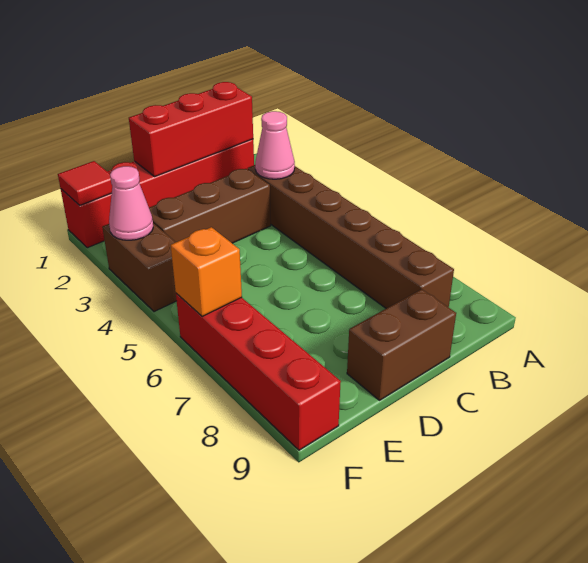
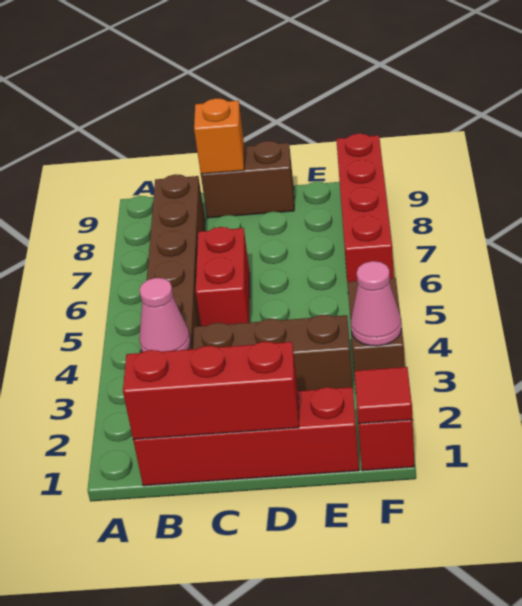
none -> red brick C5:C6 level 1
orange brick F6 level 2 -> orange brick C9 level 2

